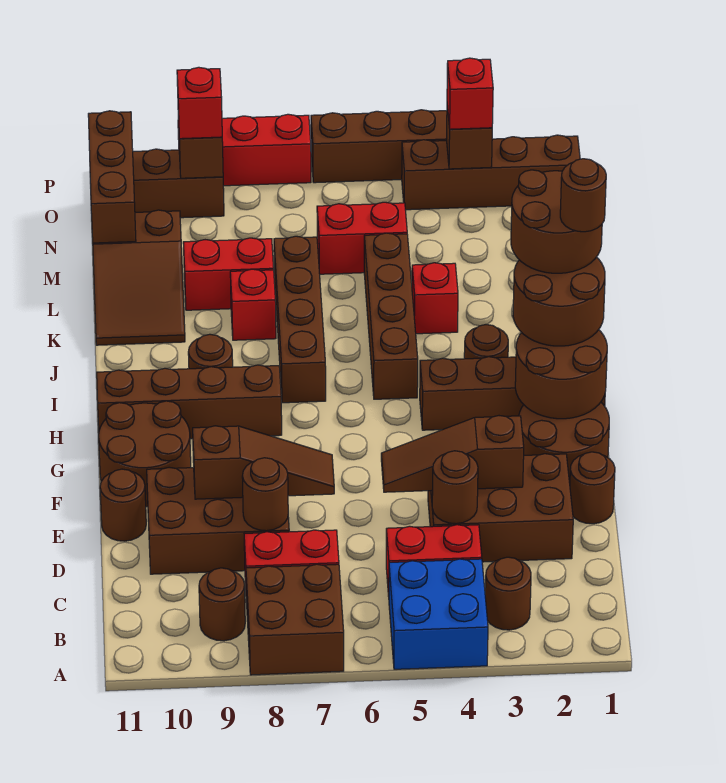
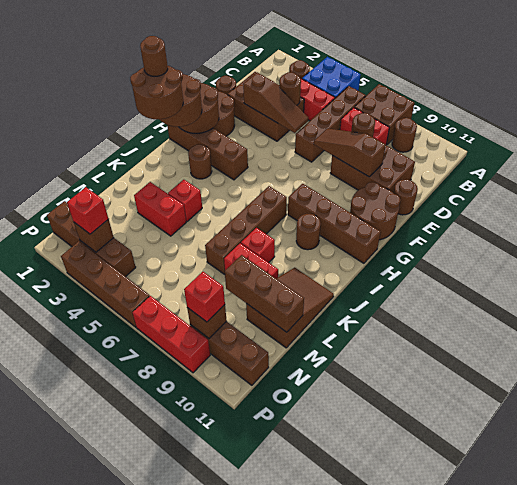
brown brick I5:L5 level 1 -> brown brick B6:E6 level 1
red brick M5:M6 level 1 -> red brick L3:L4 level 1
brown brick M11:O11 level 2 -> brown brick M9:M11 level 2

